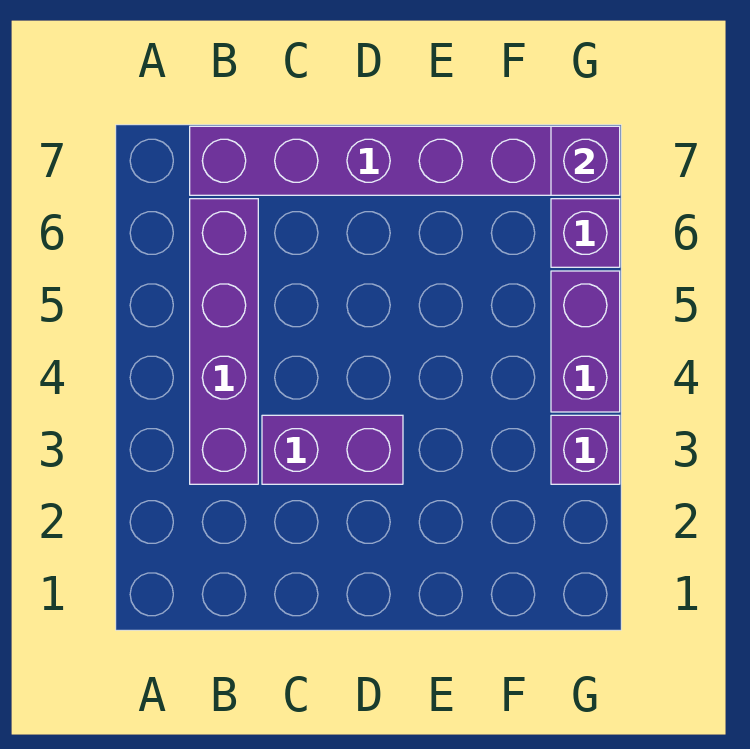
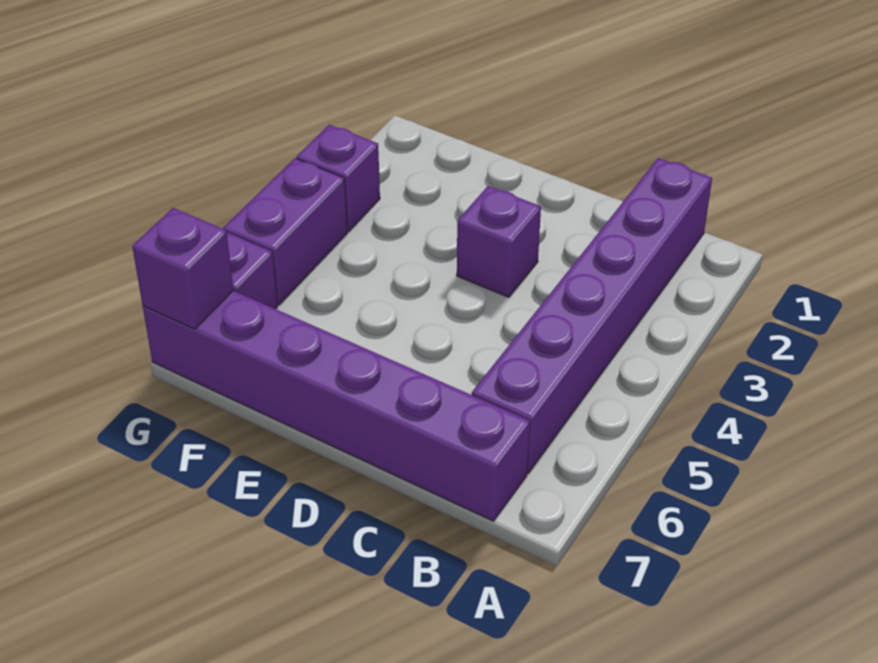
purple brick B3:B6 level 1 -> purple brick B1:B6 level 1
purple brick C3:D3 level 1 -> purple brick D3 level 1

